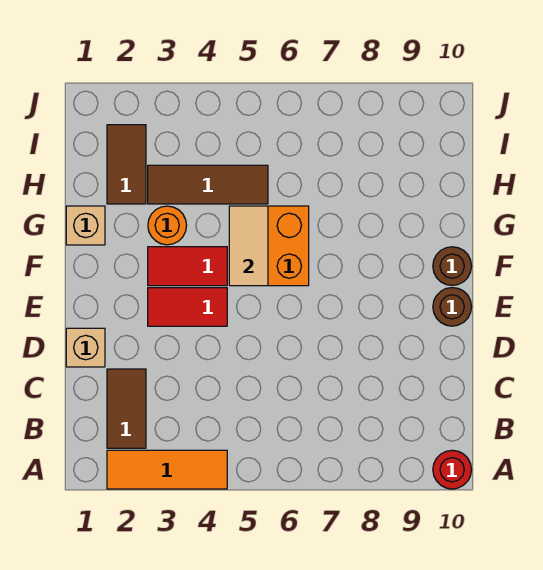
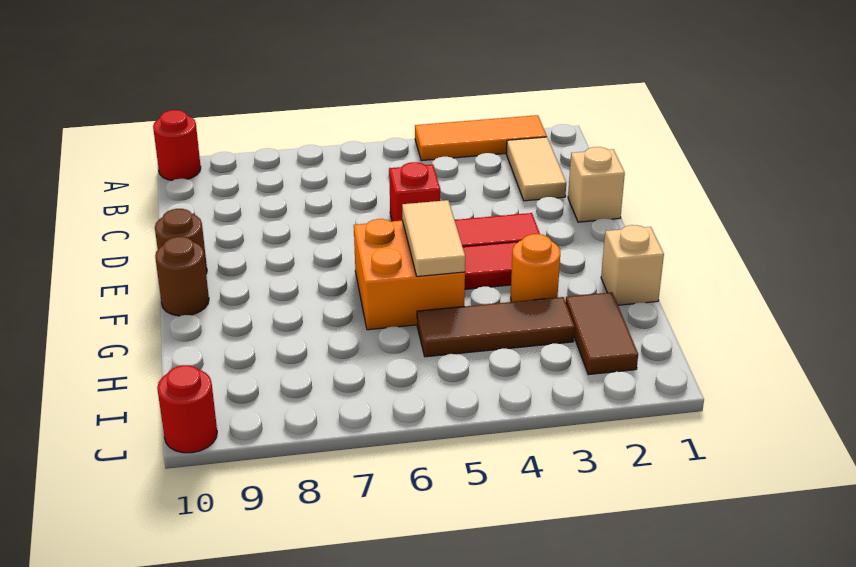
brown tile B2:C2 level 1 -> tan tile B2:C2 level 1
none -> red brick D5 level 1
none -> red round brick J10 level 1

